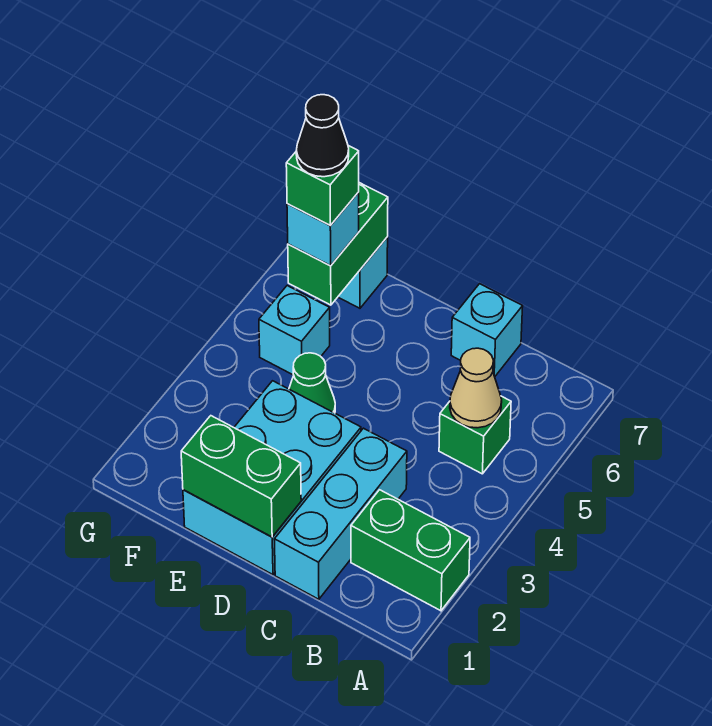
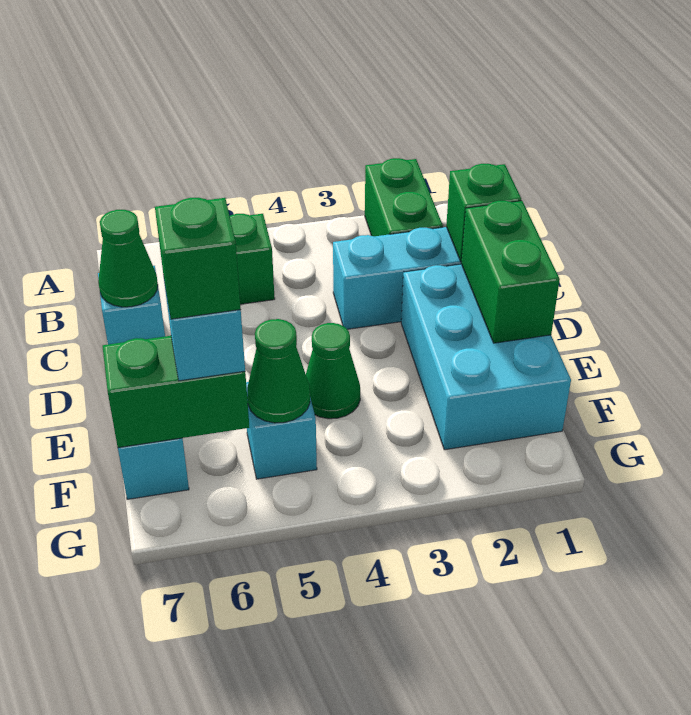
tan cone B5 level 2 -> none
none -> green brick C1 level 2
none -> green cone C7 level 2
cyan brick D1:E3 level 1 -> cyan brick D1:F2 level 1
none -> green cone F5 level 2
black cone F6 level 5 -> none

